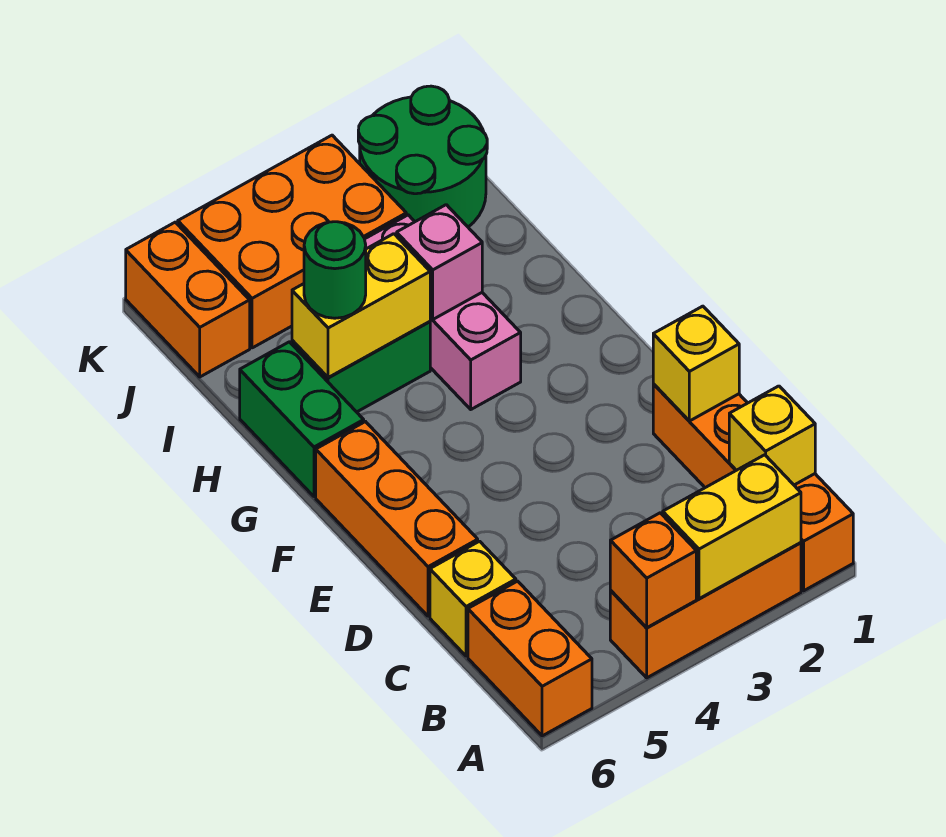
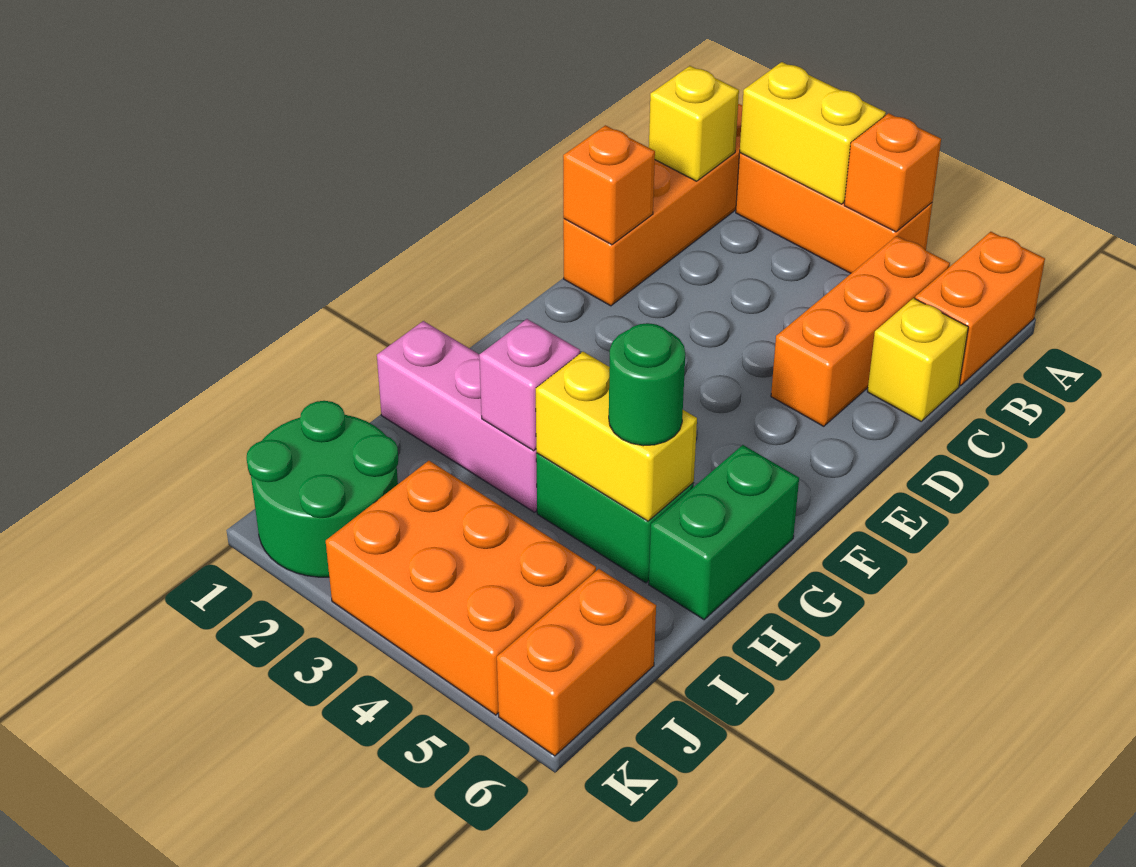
yellow brick D1 level 2 -> orange brick D1 level 2
orange brick D6:F6 level 1 -> orange brick B5:D5 level 1
pink brick G3:I3 level 1 -> pink brick H1:H3 level 1

